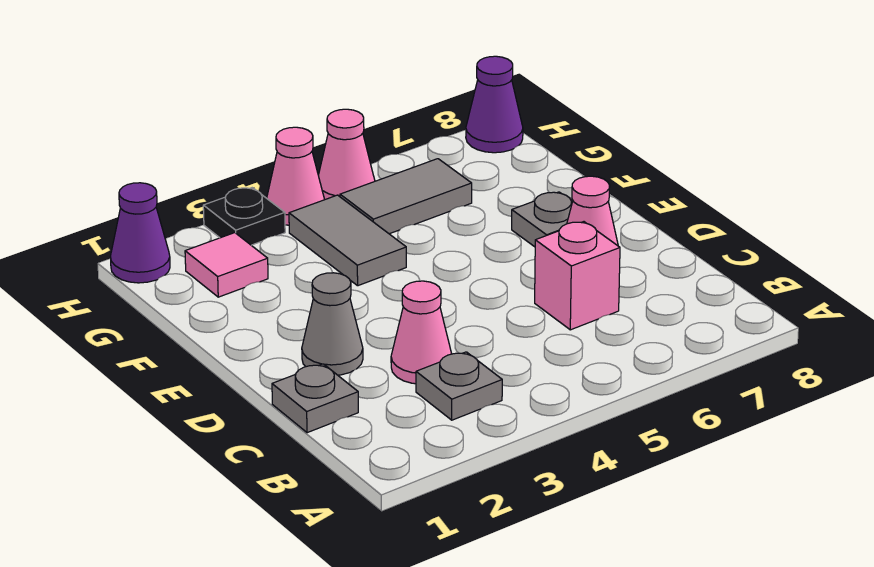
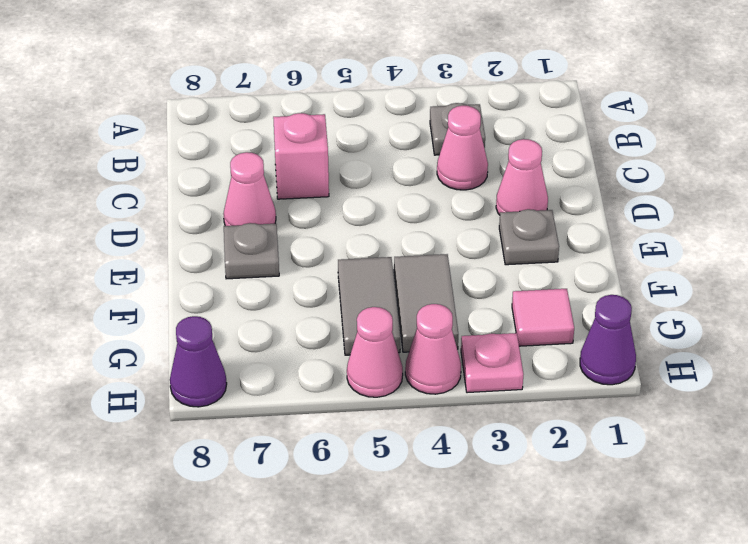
grey plate C1 level 1 -> grey plate E2 level 1
grey cone D2 level 1 -> pink cone D2 level 1
grey tile G5:G6 level 1 -> grey tile F5:G5 level 1
black plate H3 level 1 -> pink plate H3 level 1

